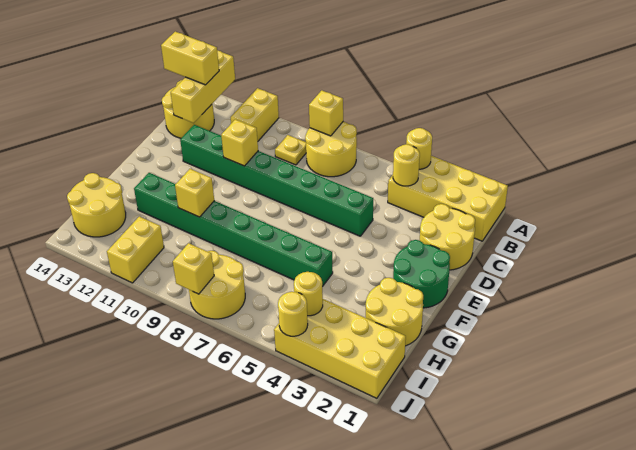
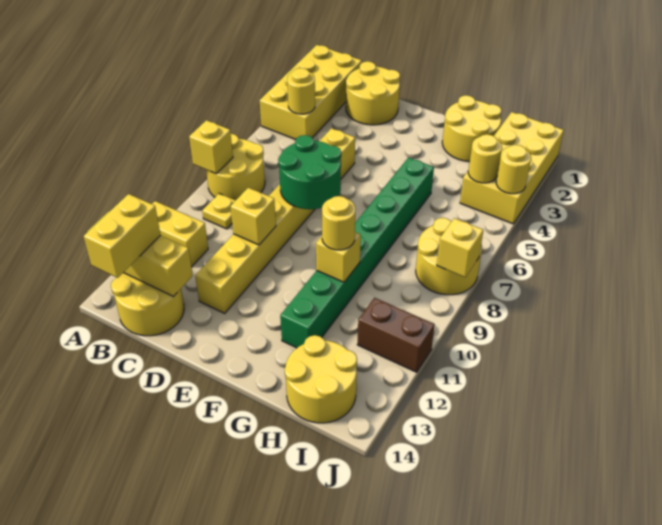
yellow round brick A4 level 2 -> yellow round brick G10 level 3
green brick D5:D12 level 1 -> yellow brick D5:D12 level 1
green round brick E1:F2 level 1 -> green round brick D7:E8 level 2
yellow brick I11:J11 level 1 -> brown brick I11:J11 level 1

